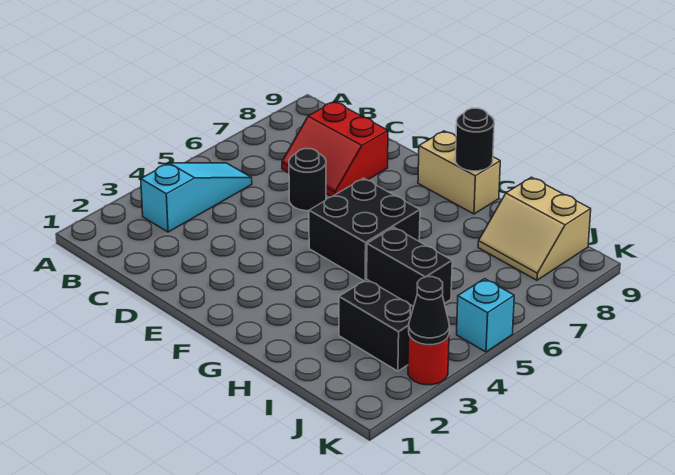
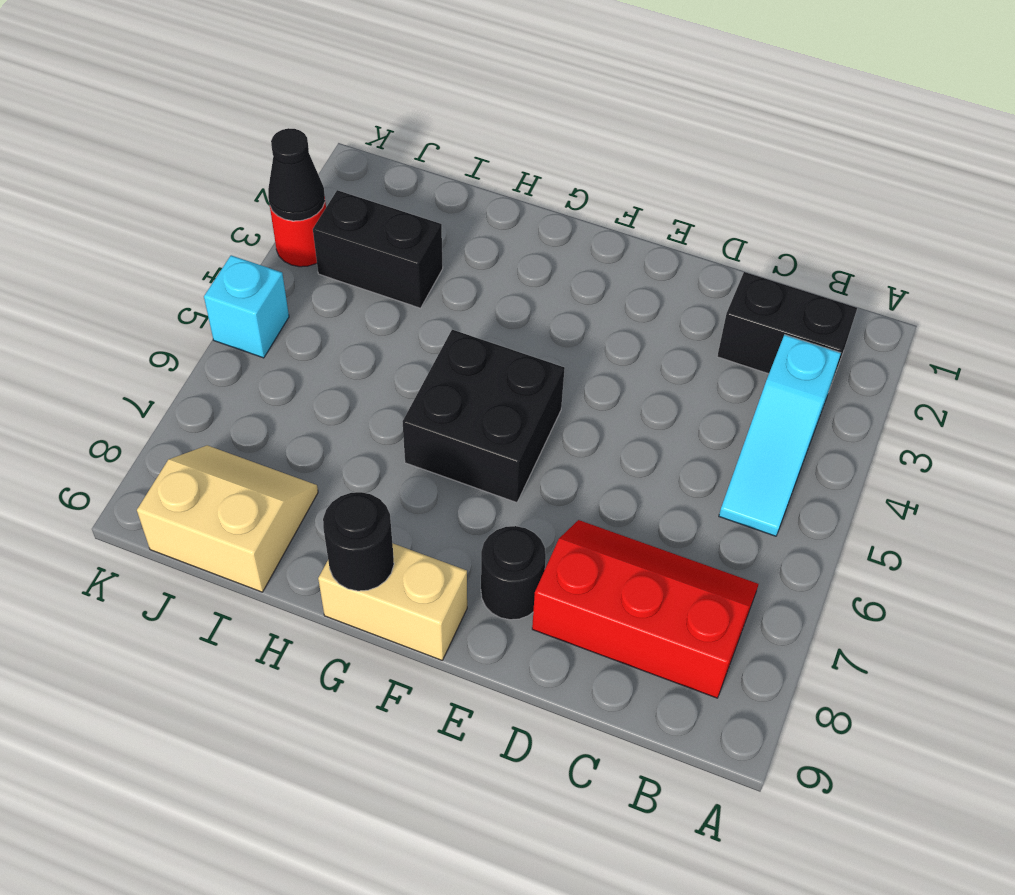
red slope C7:D8 level 1 top 8 -> red slope B7:D8 level 1 top 8
black round brick D6 level 1 -> black round brick E8 level 1
black brick H5:I5 level 1 -> black brick B2:C2 level 1

